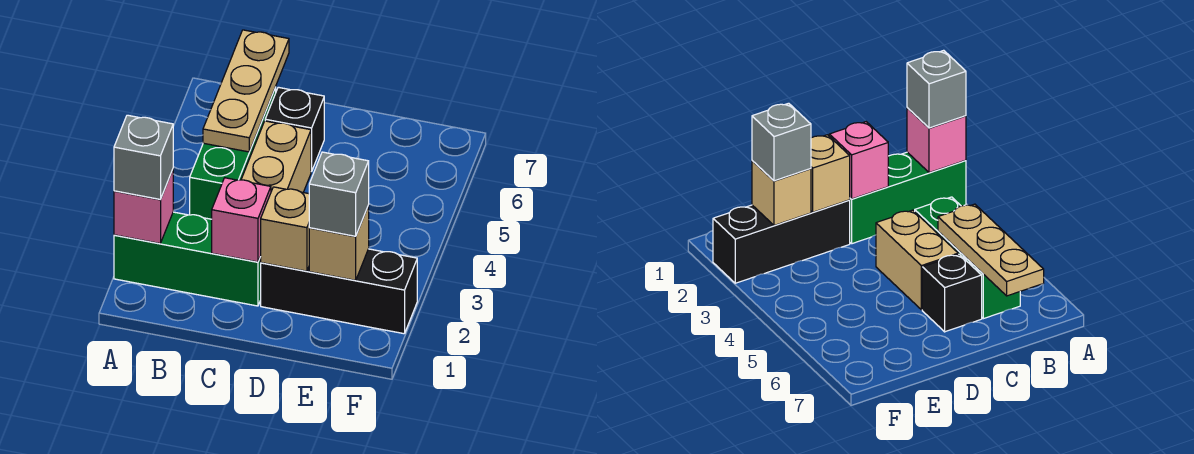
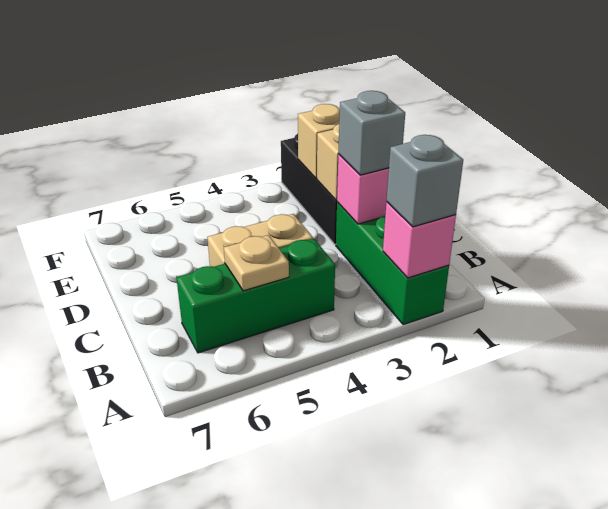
tan plate B5:B7 level 2 -> tan plate B5 level 2
black brick C6 level 1 -> none
grey brick E2 level 3 -> grey brick C2 level 3

